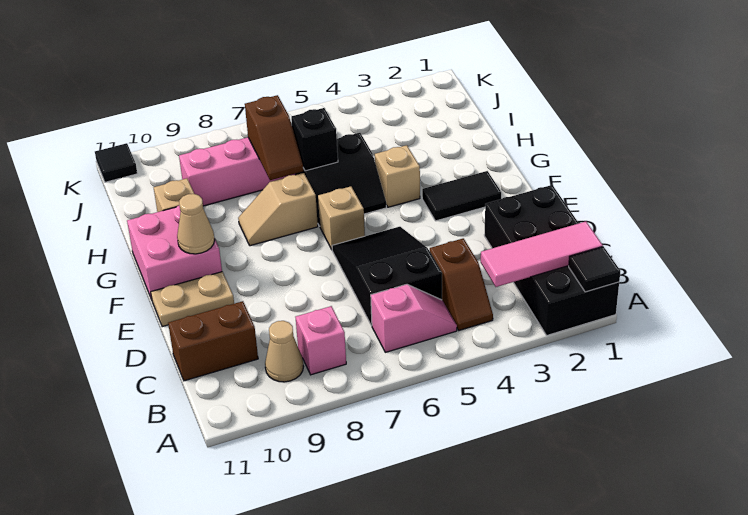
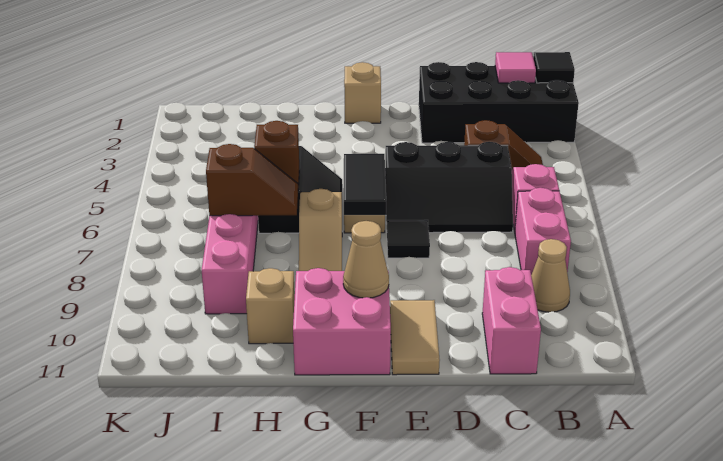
pink tile B1:B3 level 2 -> pink tile B1 level 2
pink brick B8 level 1 -> pink brick B7:B8 level 1
black slope C5:E6 level 1 top C -> black slope C5:E6 level 1 top 5
brown brick C10:C11 level 1 -> pink brick C10:C11 level 1
tan plate E10:E11 level 1 -> tan tile E10:E11 level 1
black tile F2:F3 level 1 -> black tile F6:F7 level 2
tan brick G4 level 1 -> tan brick F1 level 1
black brick H6 level 2 -> brown brick H6 level 2
black tile K11 level 1 -> black tile E7 level 1

